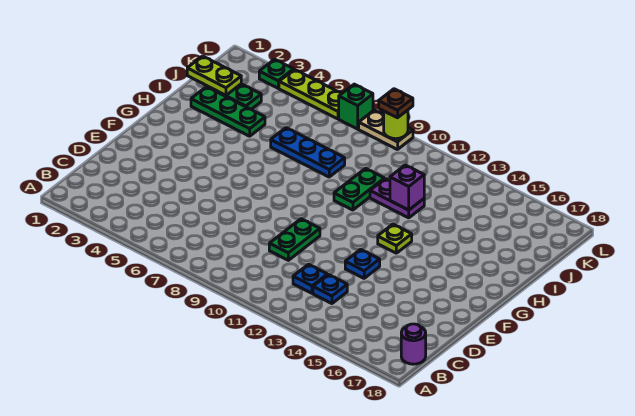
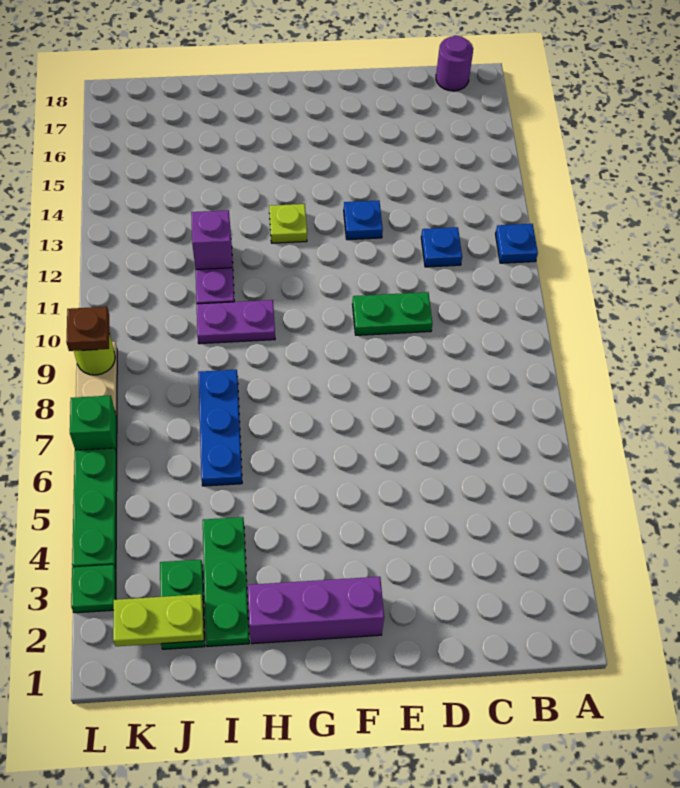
blue plate C13 level 1 -> blue plate A12 level 1
none -> purple brick F2:H2 level 1
green plate H10:I10 level 1 -> purple plate H10:I10 level 1
lime plate J1:J2 level 2 -> lime plate J2:K2 level 2
lime plate L4:L6 level 1 -> green plate L4:L6 level 1

